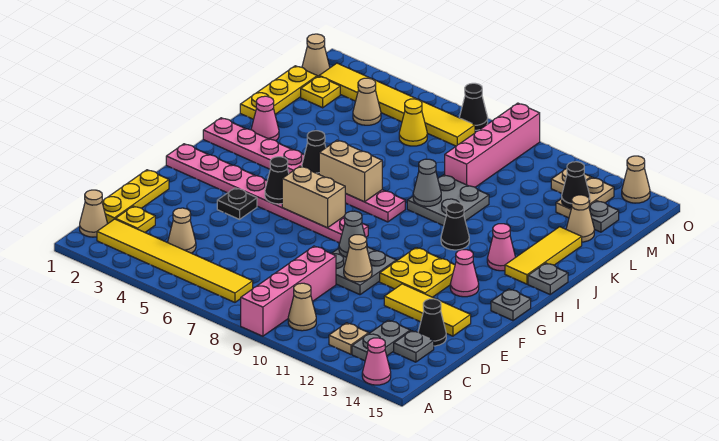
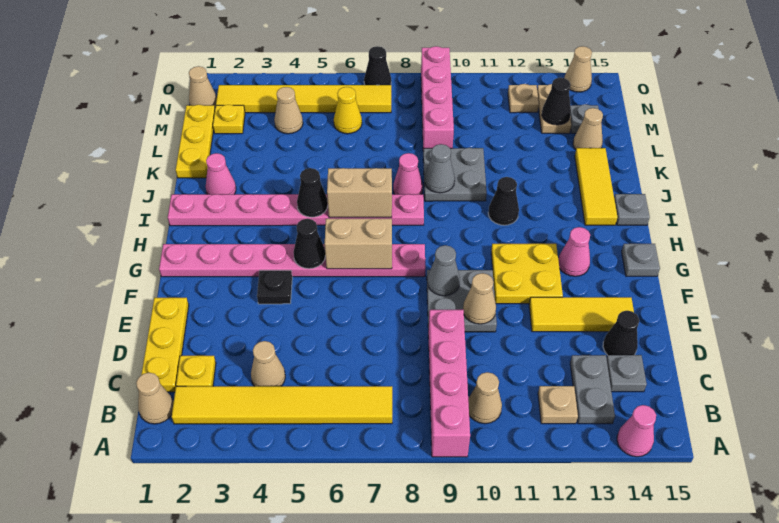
pink cone I13 level 1 -> pink cone J8 level 1

